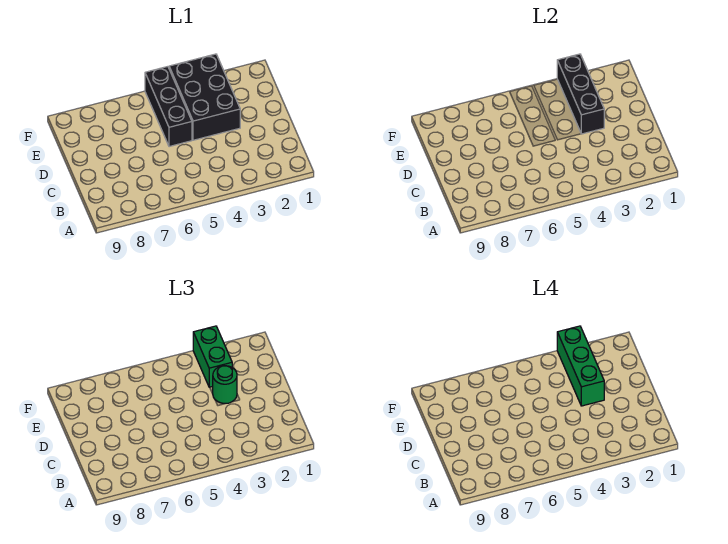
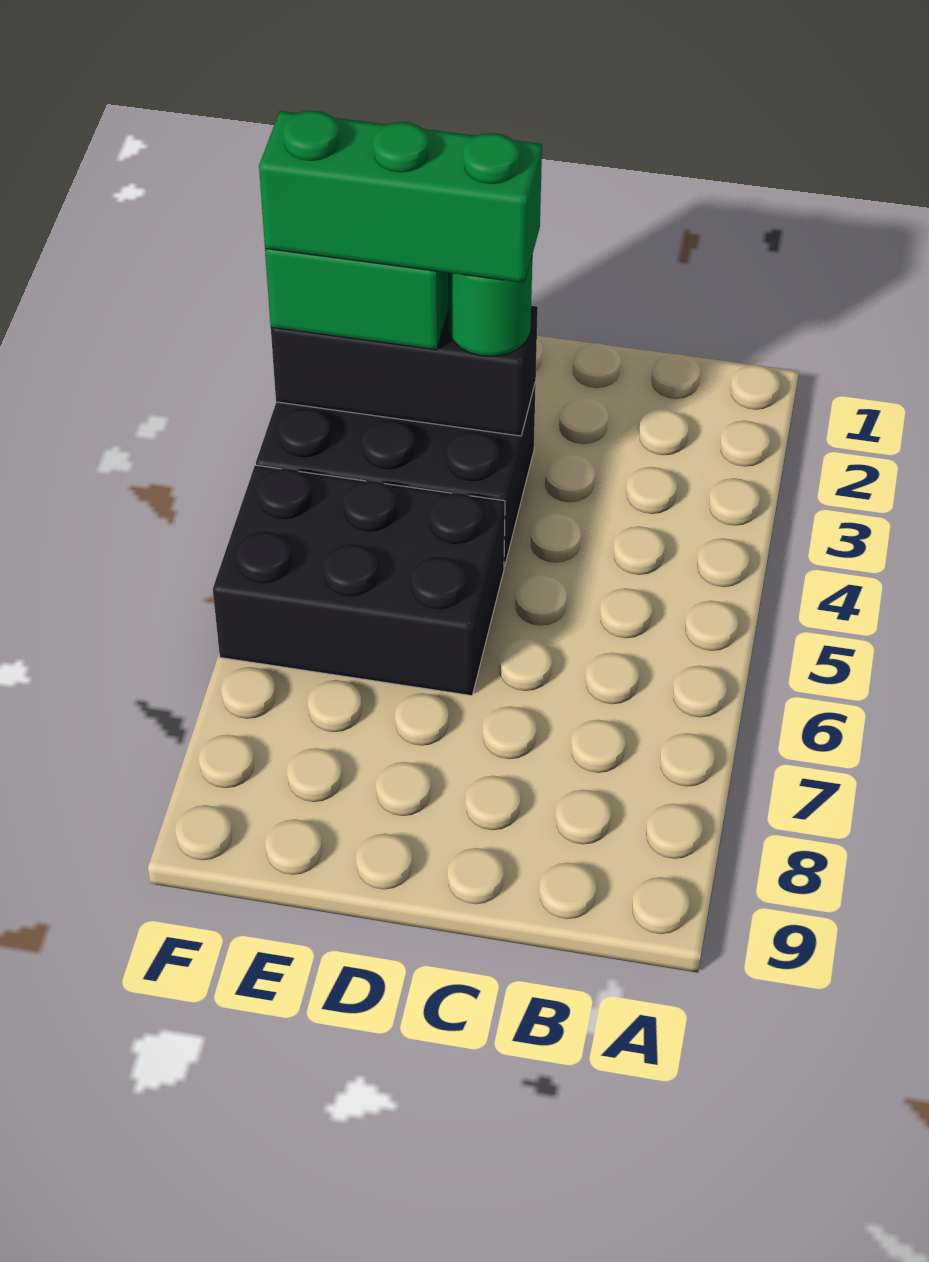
black brick D5:F5 level 1 -> black brick D5:F6 level 1

